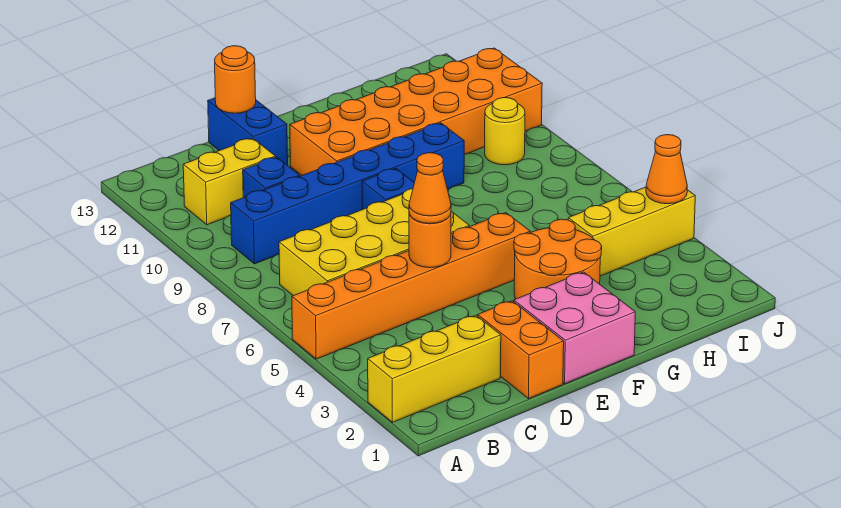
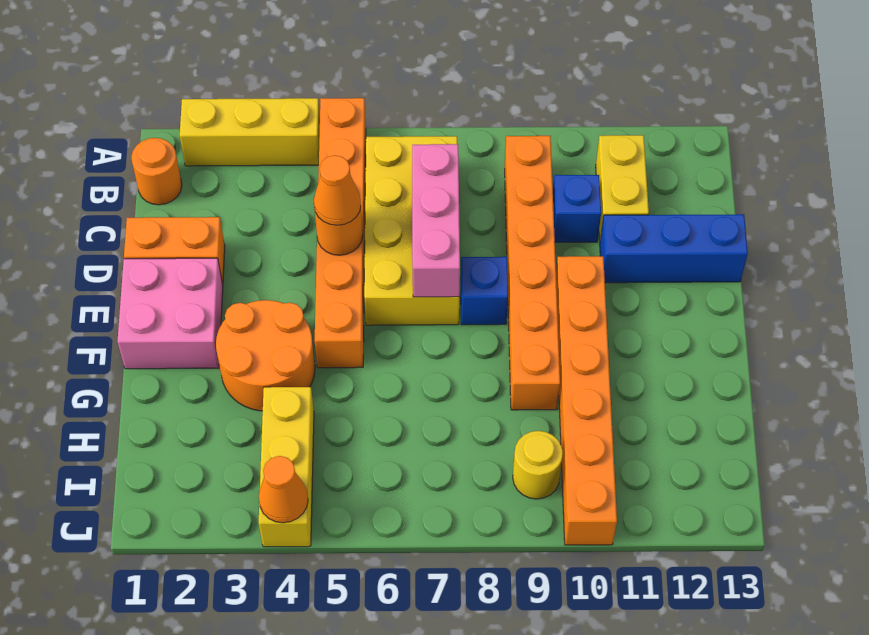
yellow brick A2:C2 level 1 -> yellow brick A2:A4 level 1
blue brick B9:G9 level 1 -> orange brick B9:G9 level 1
none -> pink brick C7:E7 level 2
blue brick D12:D13 level 1 -> blue brick D11:D13 level 1
orange round brick D13 level 2 -> orange round brick B1 level 1
orange brick E10:J11 level 1 -> orange brick E10:J10 level 1

